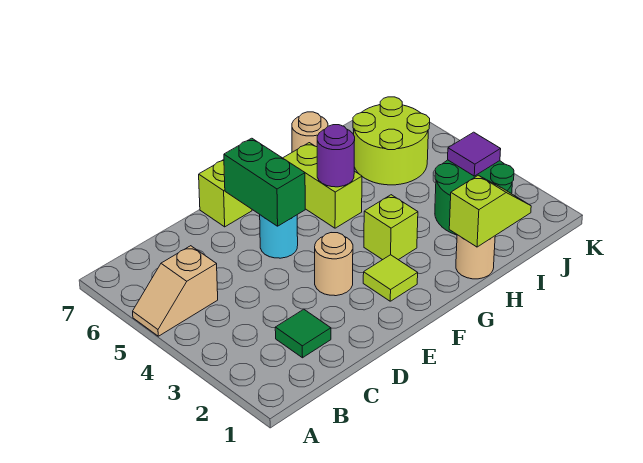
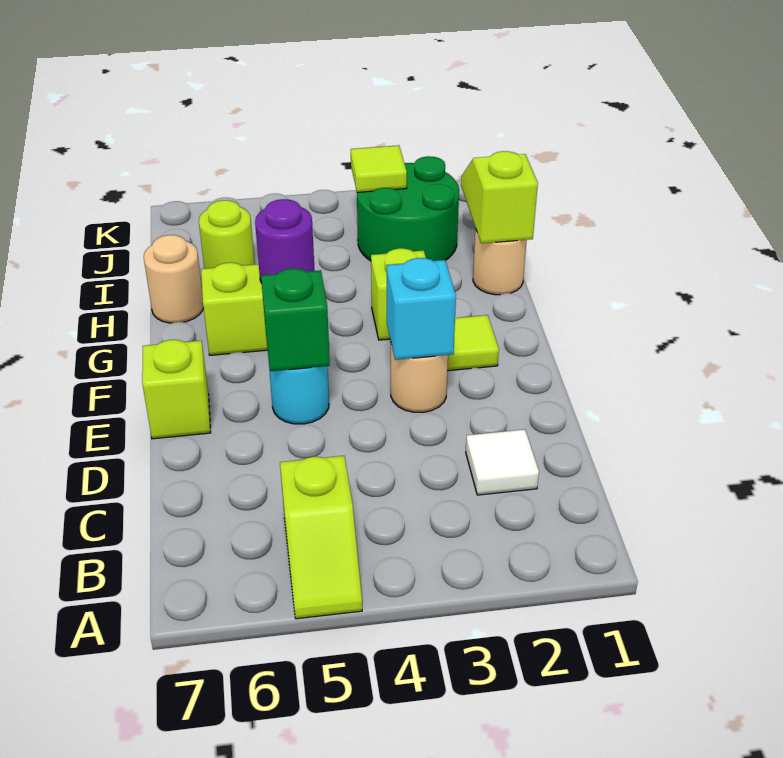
tan slope A5:B5 level 1 top B -> lime slope A5:B5 level 1 top B
green tile C2 level 1 -> white tile C2 level 1
none -> cyan brick E3 level 2
green brick E5:E6 level 2 -> green brick E5 level 2
lime round brick I5:J6 level 1 -> lime round brick I6 level 1
purple tile J3 level 2 -> lime tile J3 level 2

